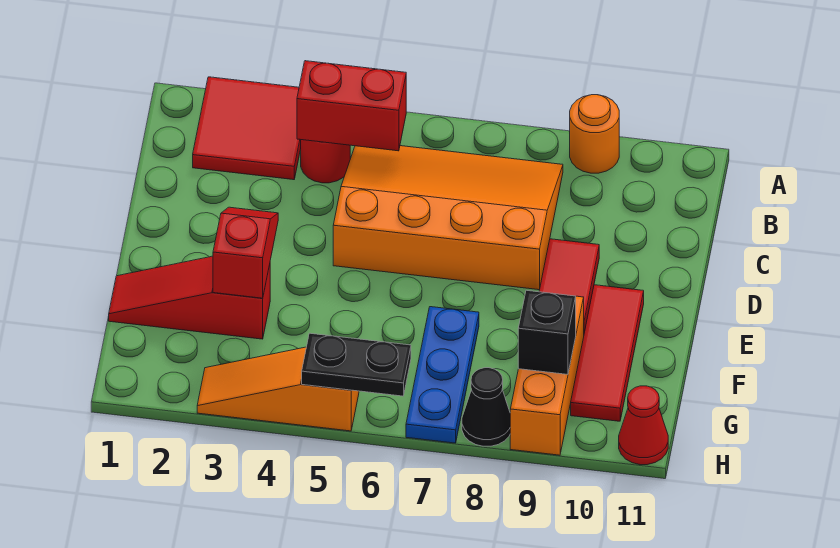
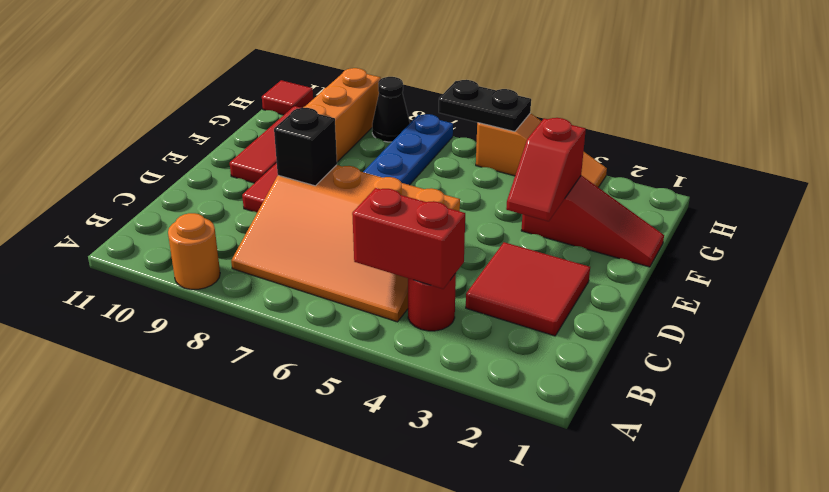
red tile A2:B3 level 1 -> red tile C2:D3 level 1
black brick G9 level 2 -> black brick D8 level 2
red cone H11 level 1 -> red tile H11 level 1

